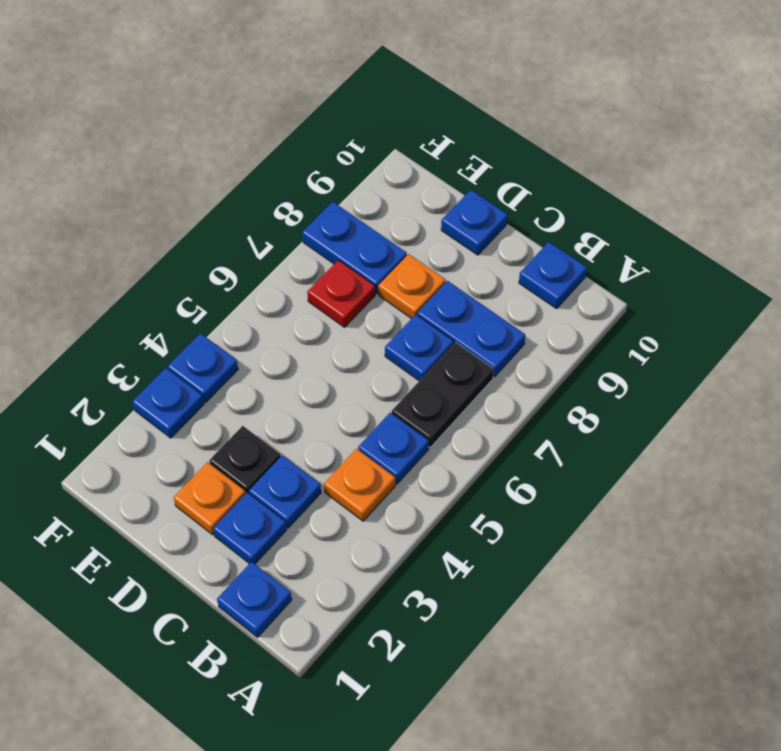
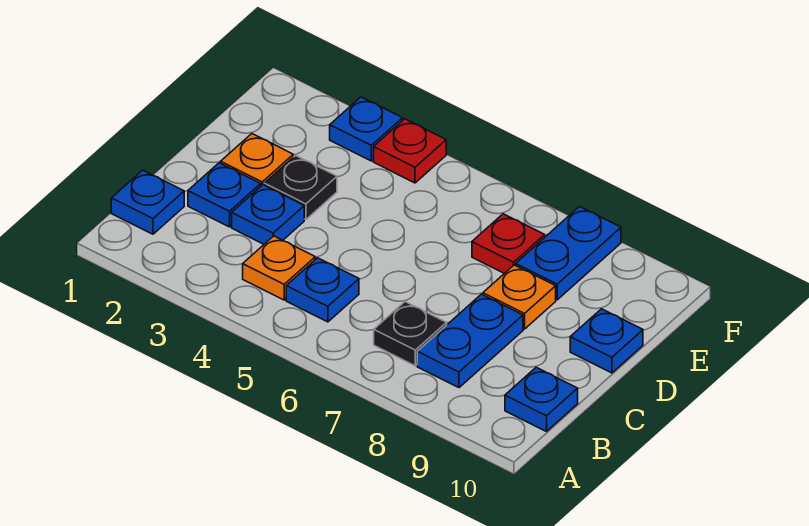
black plate B6:B7 level 1 -> black plate B7 level 1
blue plate C7 level 1 -> none
blue plate F4 level 1 -> red plate F4 level 1

